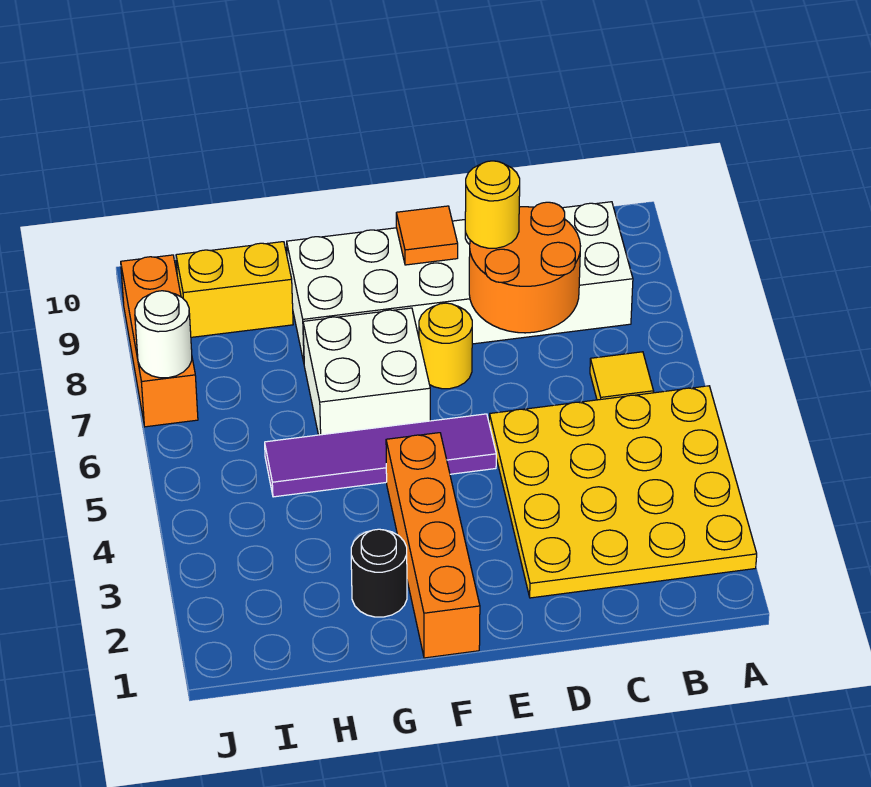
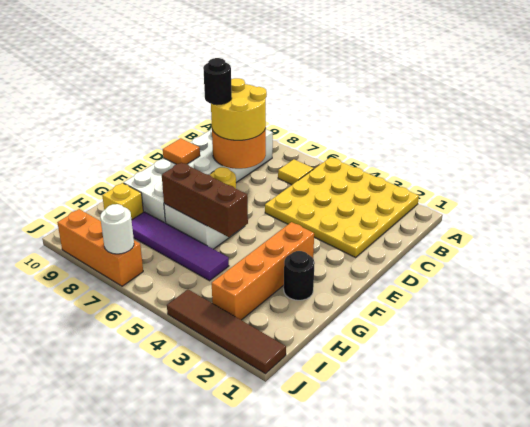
yellow round brick D8 level 3 -> yellow round brick C7:D8 level 3
none -> black round brick D8 level 4
purple tile E5:H5 level 1 -> purple tile H5:H8 level 1
orange brick F1:F4 level 1 -> orange brick F3:I3 level 1
none -> brown brick G5:G7 level 2
yellow brick H9:I9 level 1 -> yellow brick H9 level 1
none -> brown tile J1:J4 level 1

